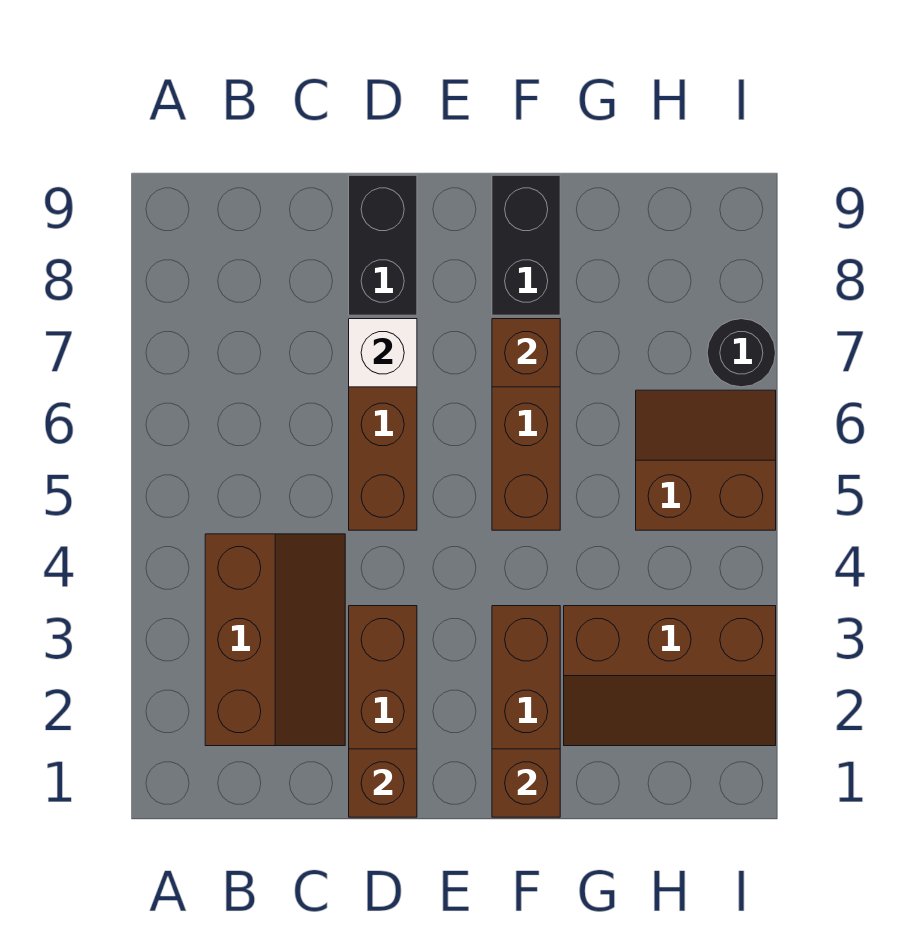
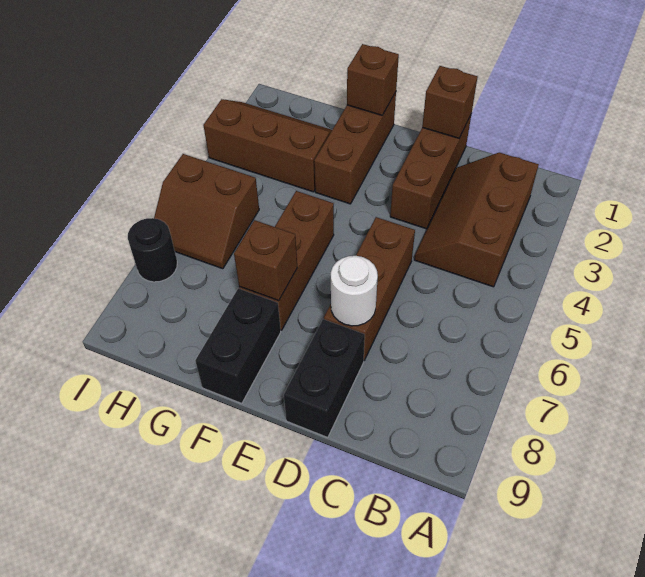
white brick D7 level 2 -> white round brick D7 level 2

